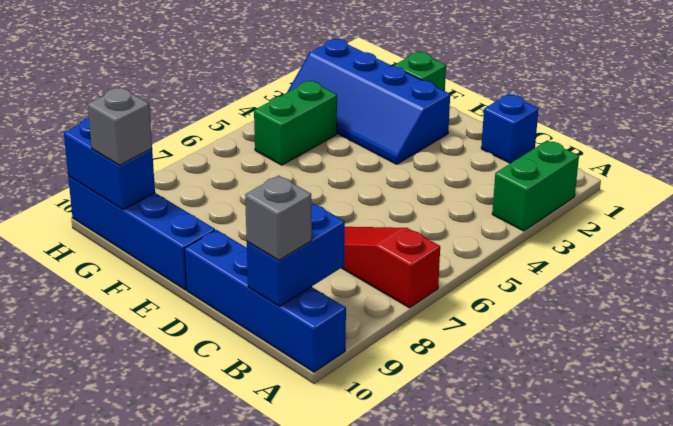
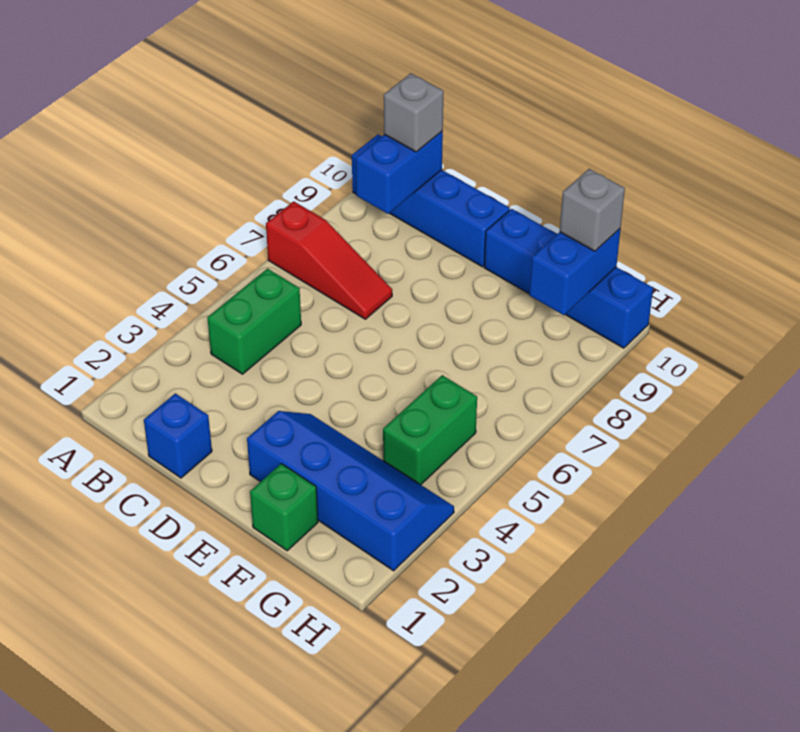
green brick A2:A3 level 1 -> green brick B4:B5 level 1
blue brick G10:H10 level 2 -> blue brick G9:G10 level 2

